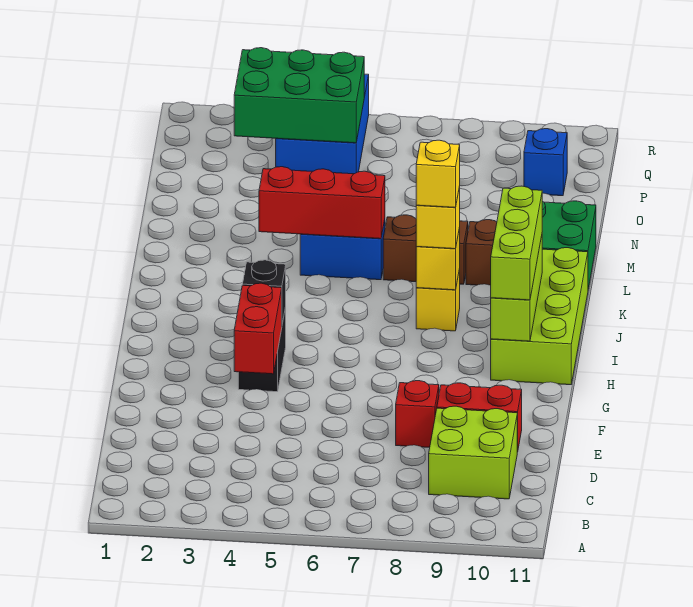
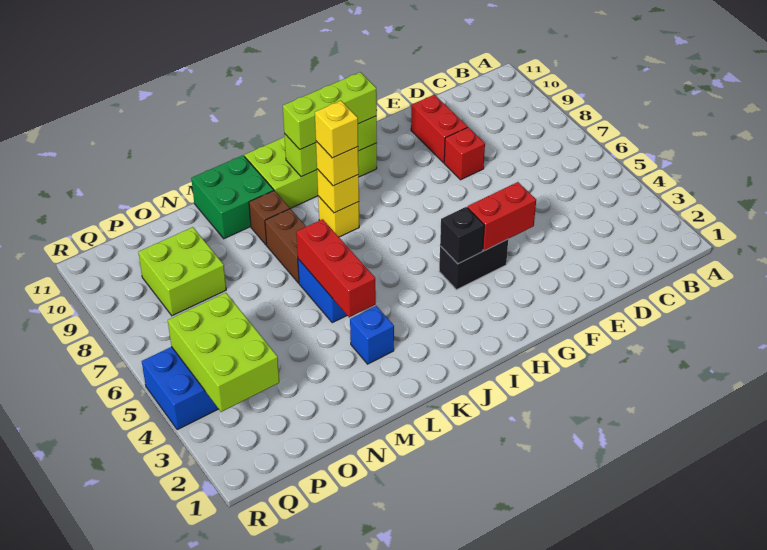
lime brick C9:D10 level 1 -> lime brick O8:P9 level 1
green brick P3:Q5 level 2 -> lime brick P3:Q5 level 2
blue brick P10 level 1 -> blue brick L3 level 1

